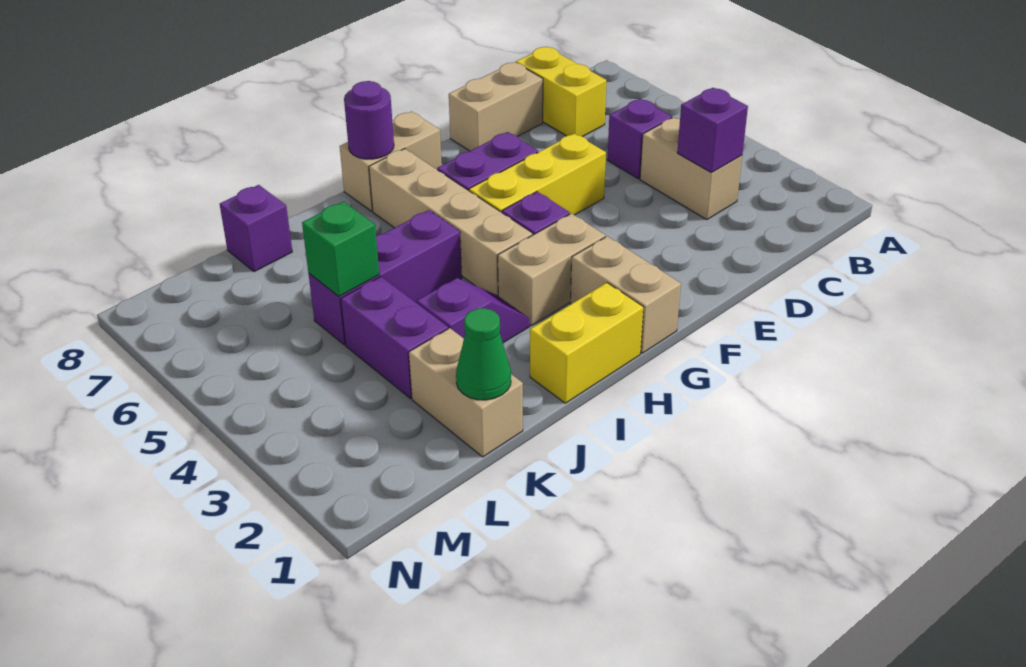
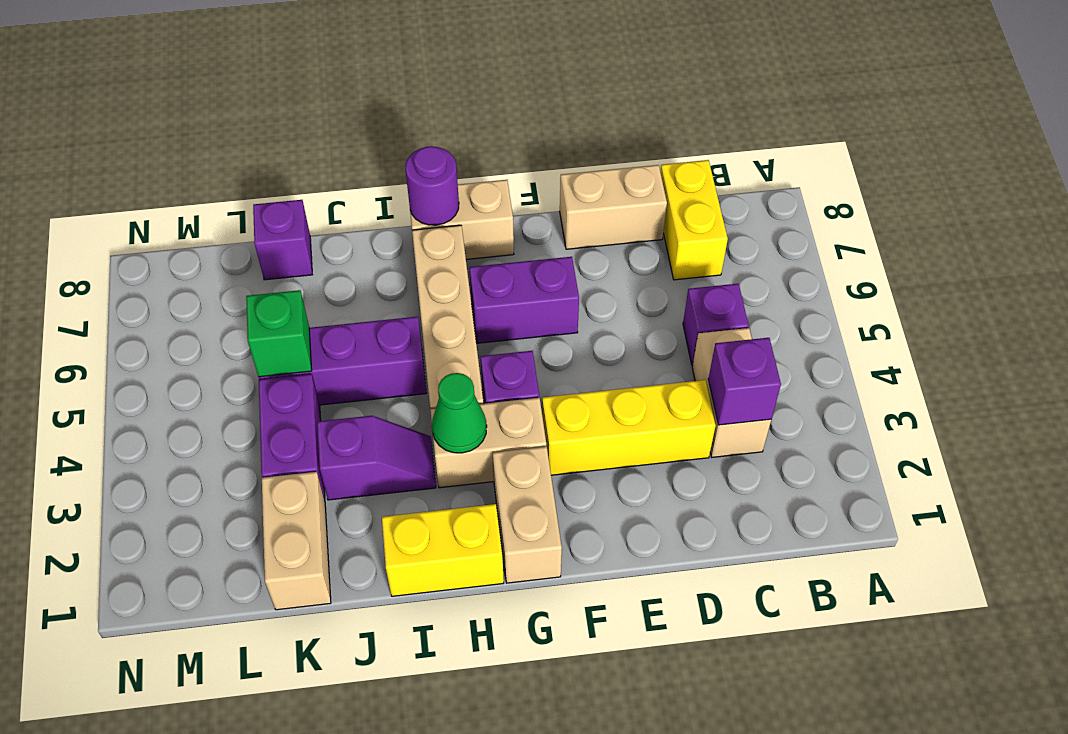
yellow brick E5:G5 level 1 -> yellow brick D3:F3 level 1
green cone K1 level 2 -> green cone H3 level 2

